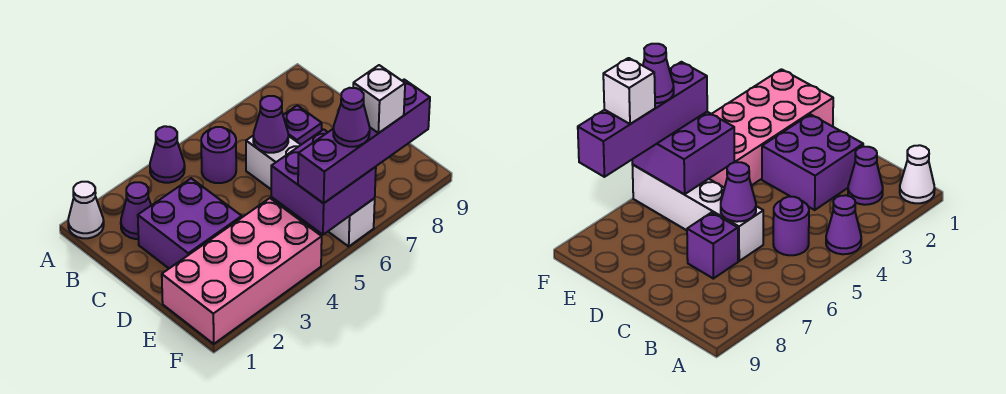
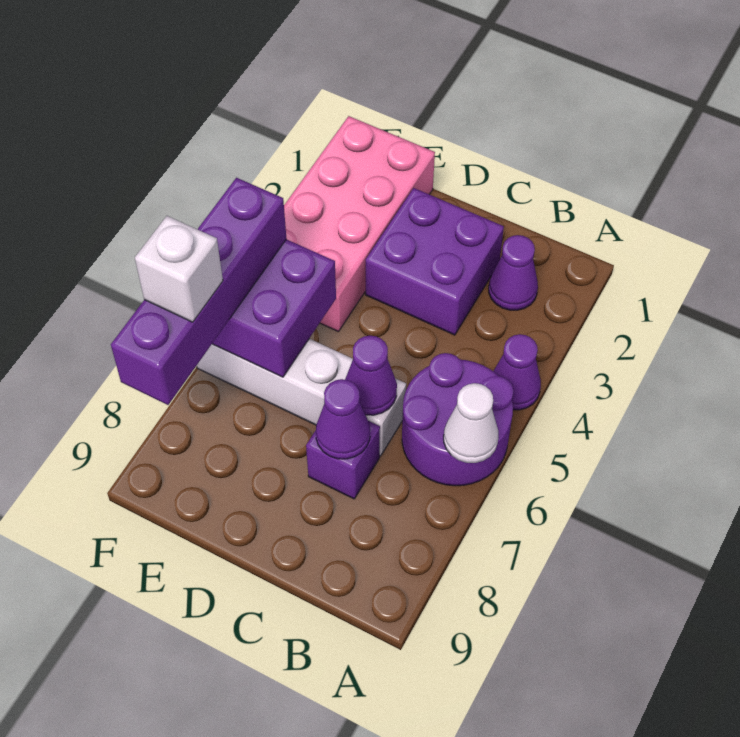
white cone A1 level 1 -> white cone A6 level 2
purple round brick B5 level 1 -> purple round brick A5:B6 level 1
purple cone F6 level 4 -> purple cone C7 level 2

